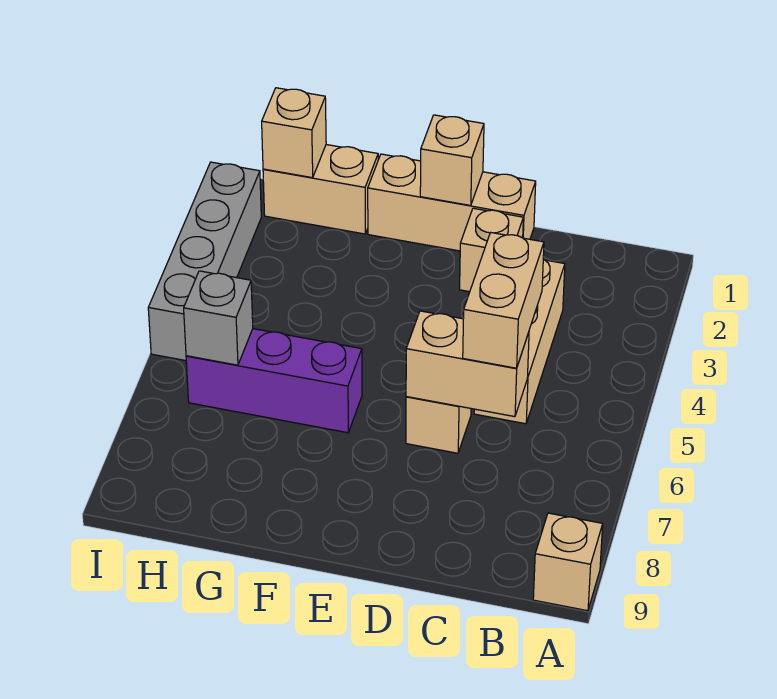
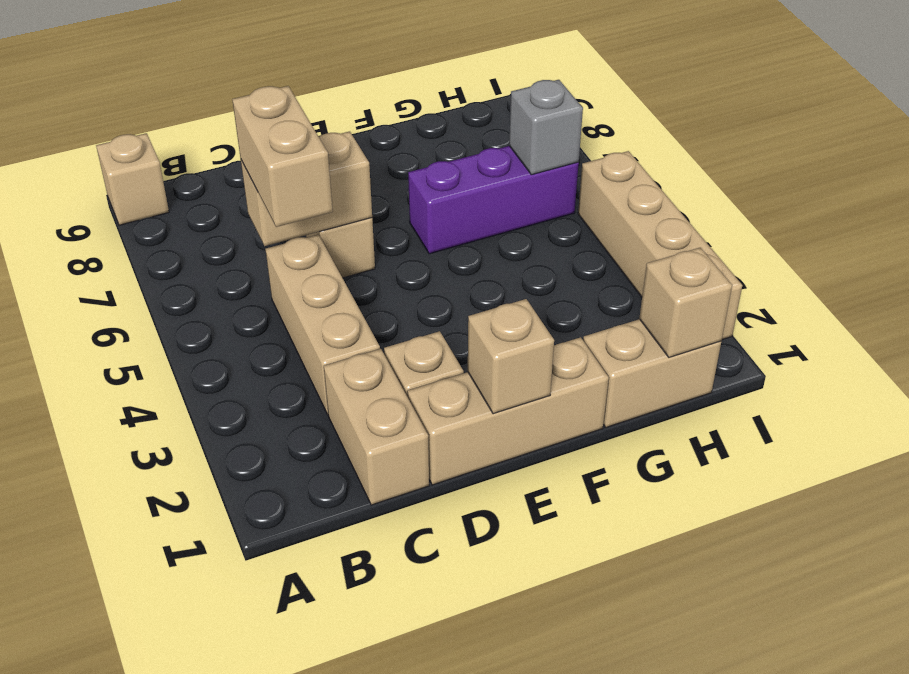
none -> tan brick C1:C2 level 1
grey brick I2:I5 level 1 -> tan brick I2:I5 level 1

